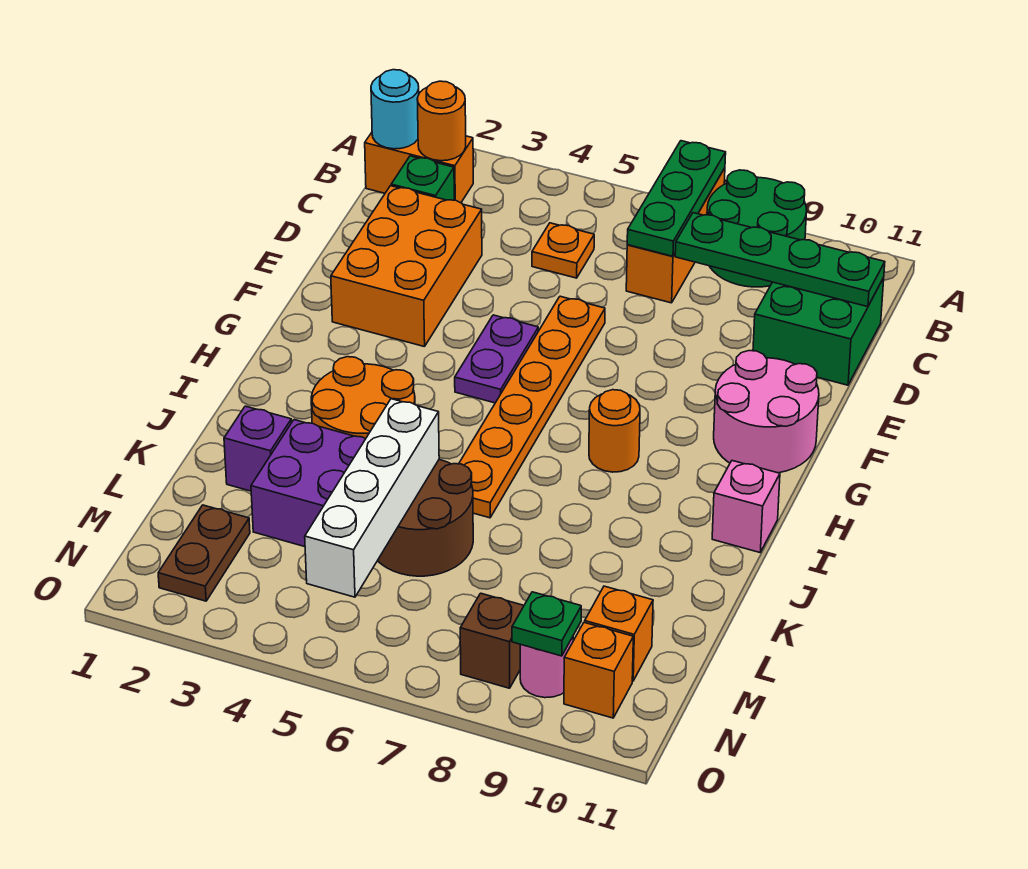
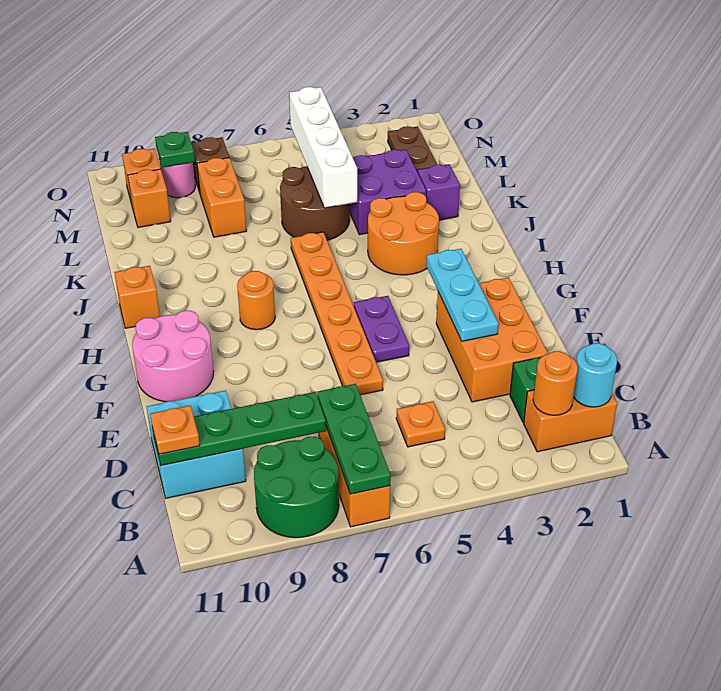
green brick C10:D11 level 1 -> cyan brick C10:D11 level 1
none -> orange plate C11 level 3
none -> cyan plate E3:G3 level 2
pink brick I11 level 1 -> orange brick I11 level 1
none -> orange brick L8:M8 level 1

